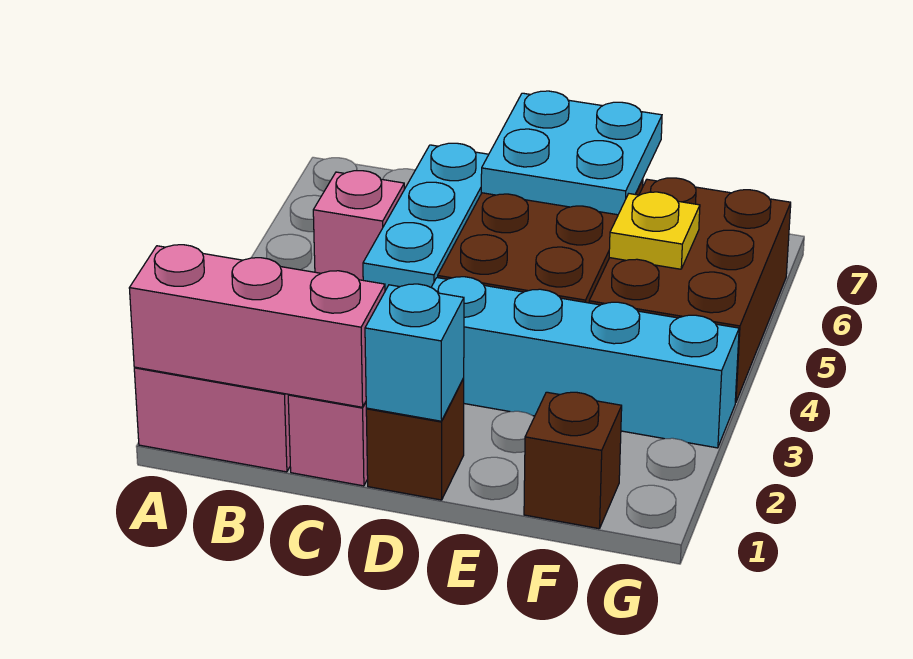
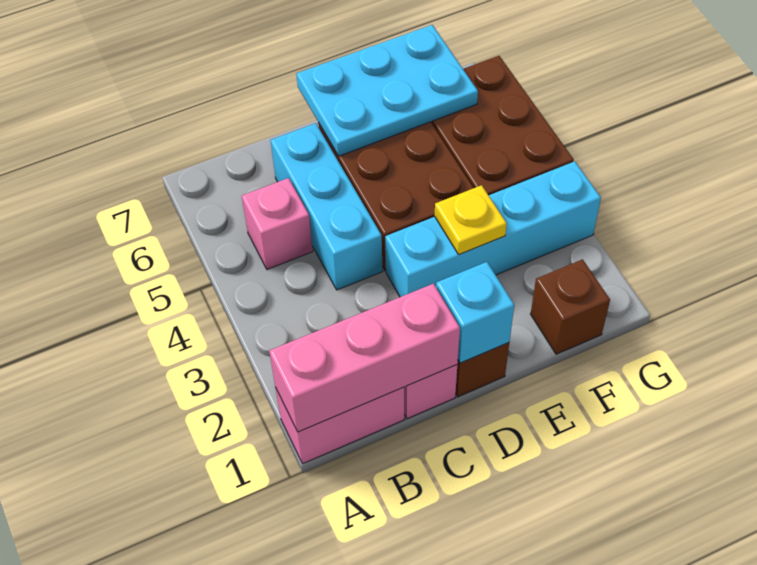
cyan plate D6:E7 level 2 -> cyan plate D6:F7 level 2
yellow plate F5 level 2 -> yellow plate E3 level 2

